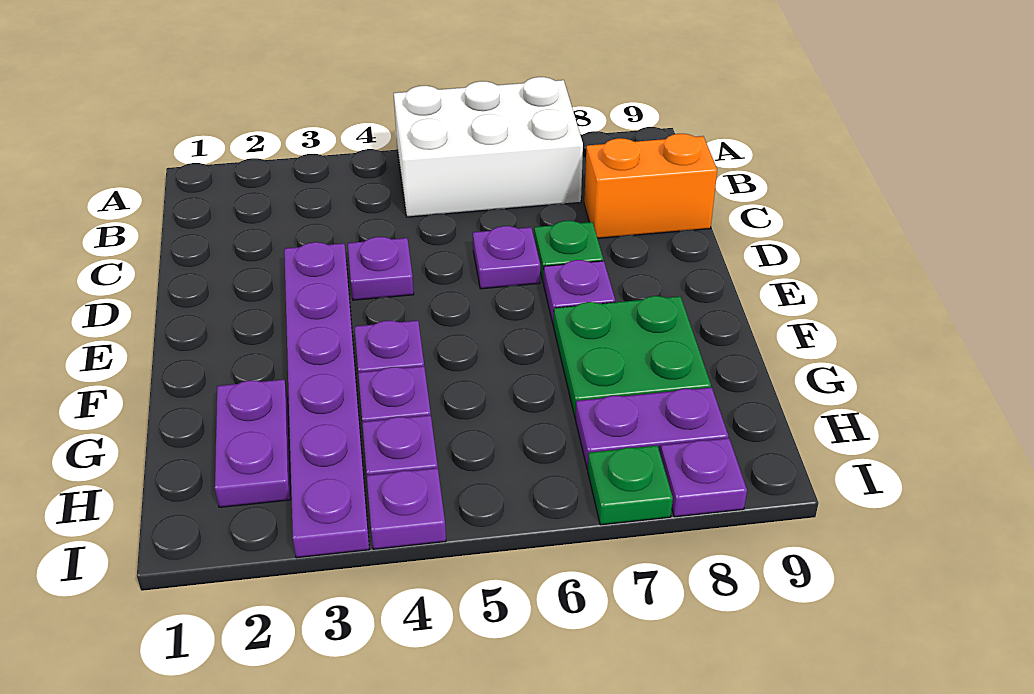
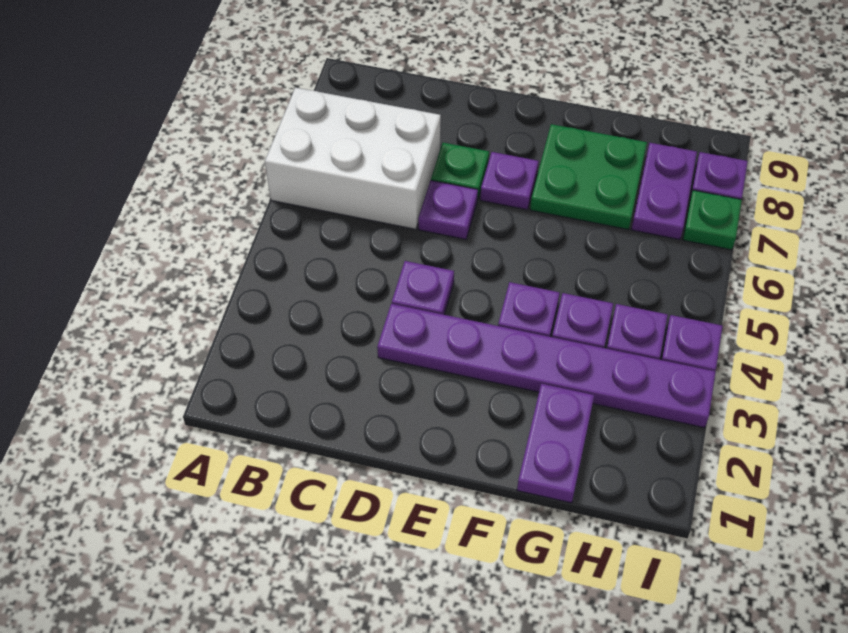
white brick A5:B7 level 1 -> white brick A6:C7 level 1
orange brick C8:C9 level 1 -> none
purple plate G2:H2 level 1 -> purple plate G1:G2 level 1

